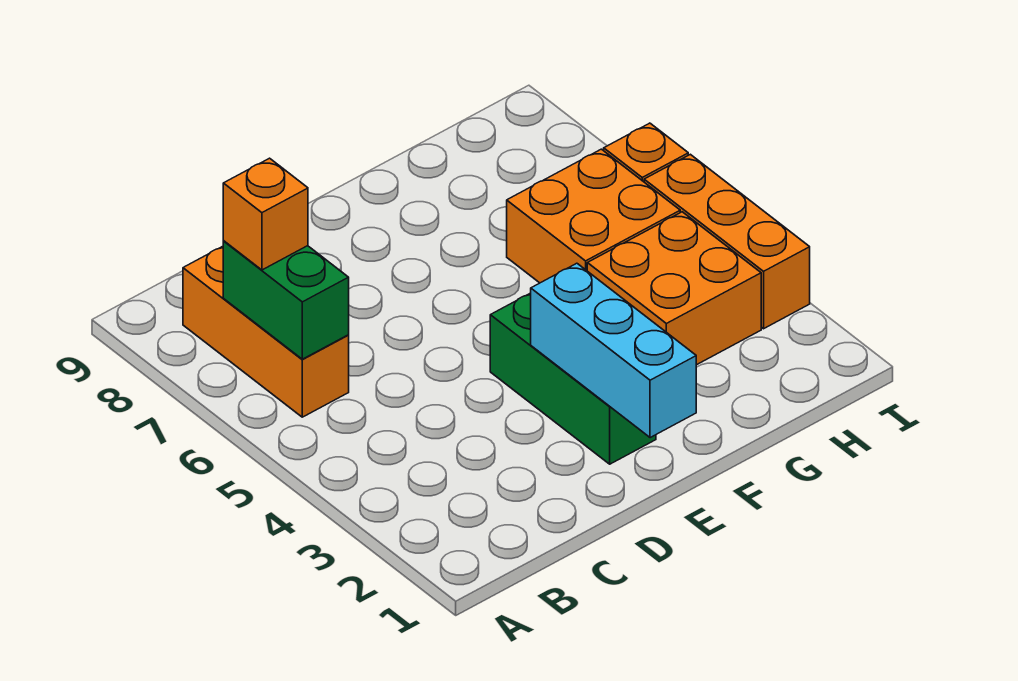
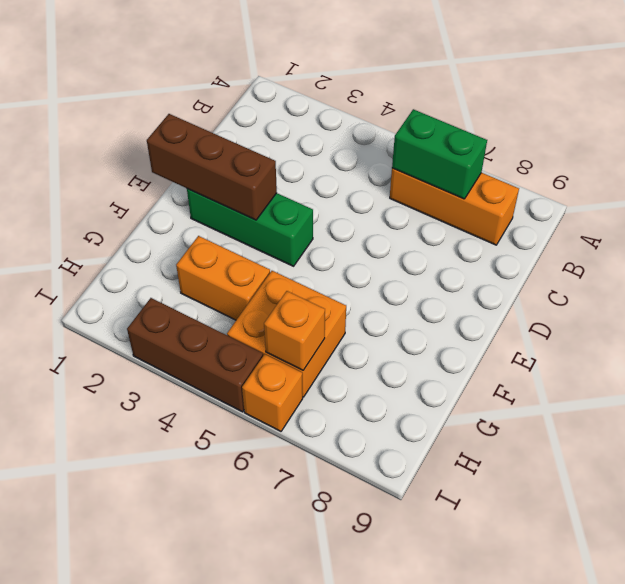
orange brick B7 level 3 -> orange brick H6 level 2
cyan brick E1:E3 level 2 -> brown brick E1:E3 level 2
orange brick G3:H4 level 1 -> orange brick G3:G4 level 1
orange brick I3:I5 level 1 -> brown brick I3:I5 level 1

